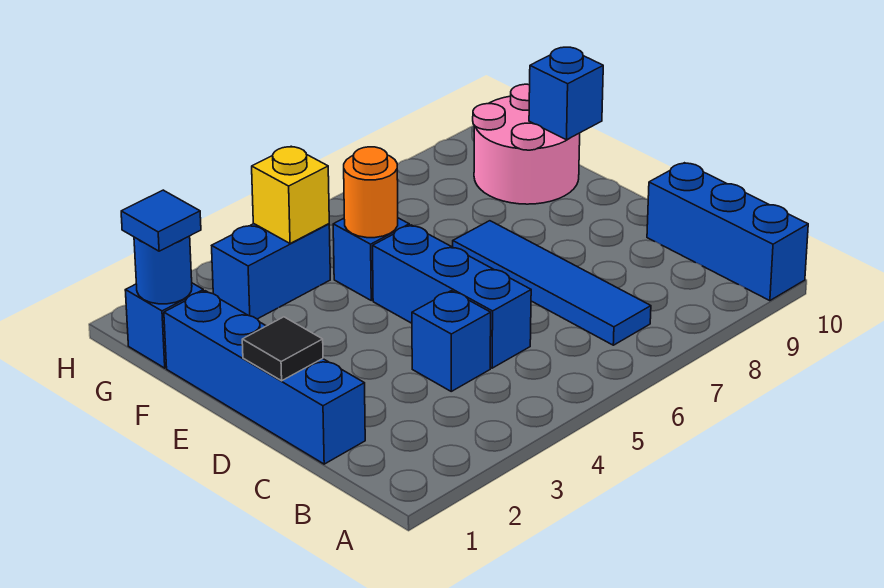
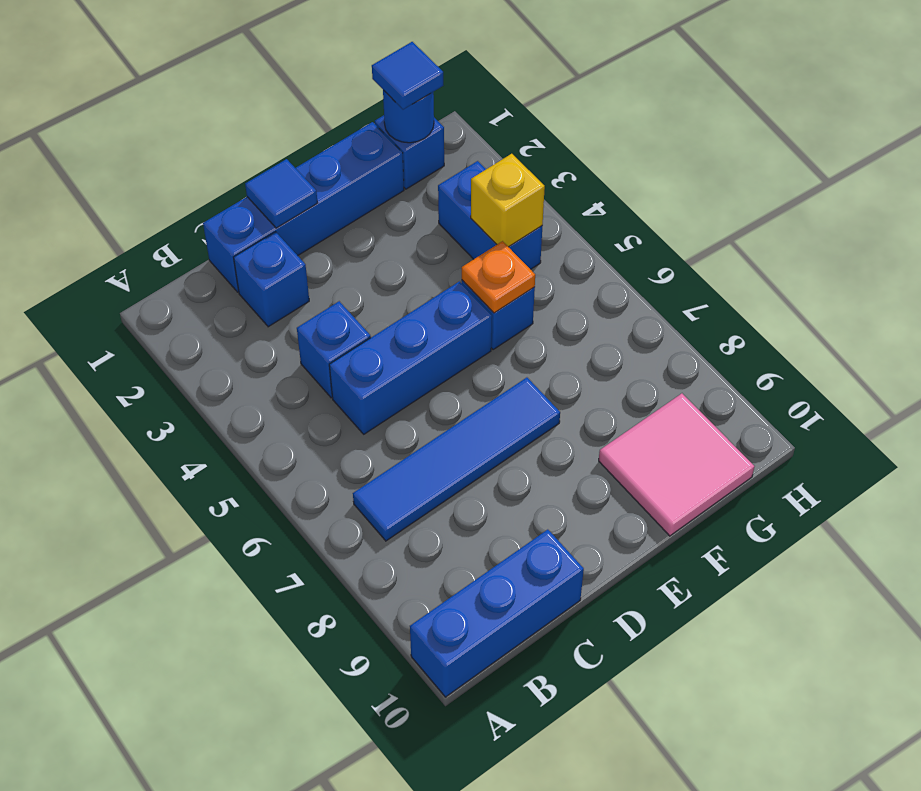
black tile D1 level 2 -> blue tile D1 level 2
orange round brick F5 level 2 -> orange plate F5 level 2
pink round brick F9:G10 level 1 -> pink tile F9:G10 level 1
blue brick F10 level 2 -> blue brick C2 level 1

